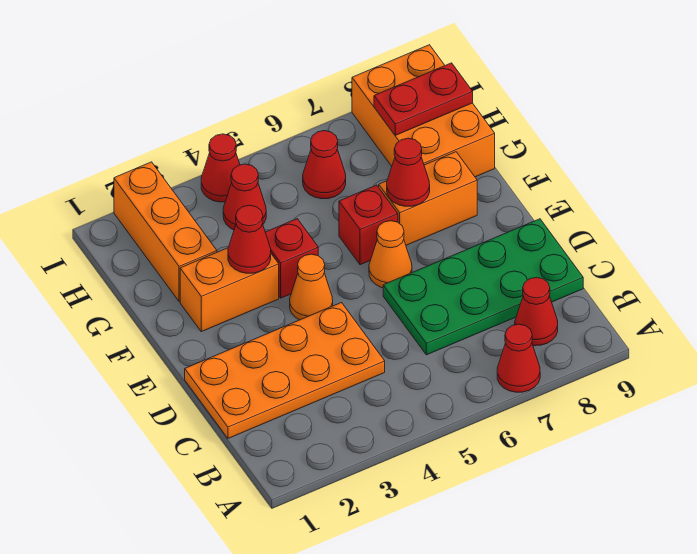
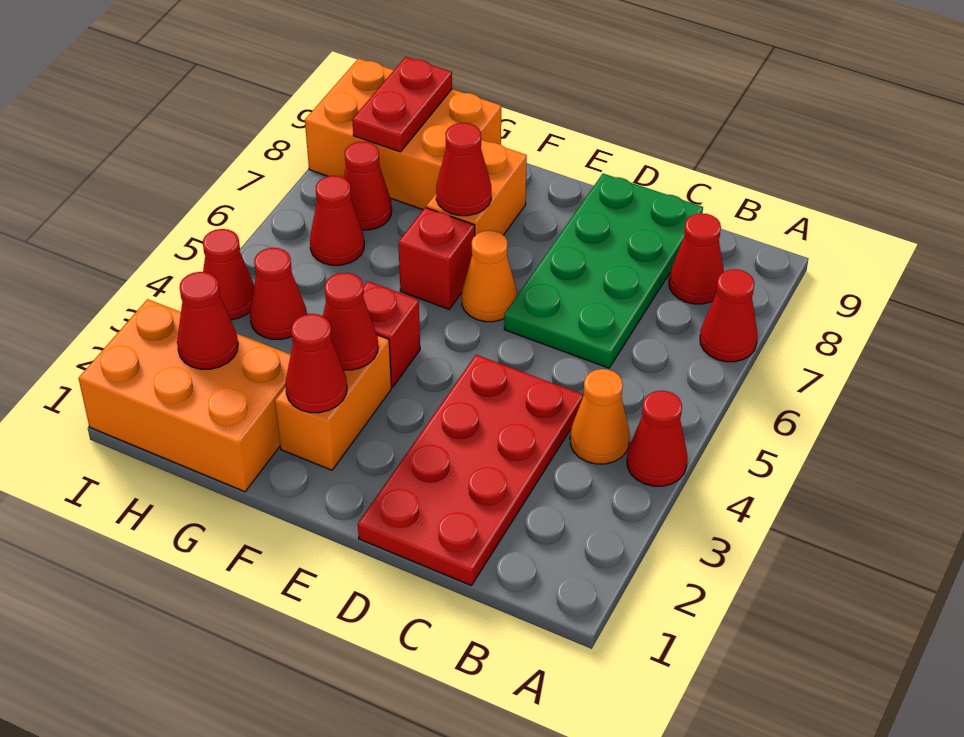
none -> red cone A4 level 1
orange plate C1:D4 level 1 -> red plate C1:D4 level 1
orange cone E4 level 1 -> orange cone B4 level 1
none -> red cone F2 level 2
orange brick G2:I2 level 1 -> orange brick G1:I2 level 1
none -> red cone H2 level 2
none -> red cone H7 level 1

